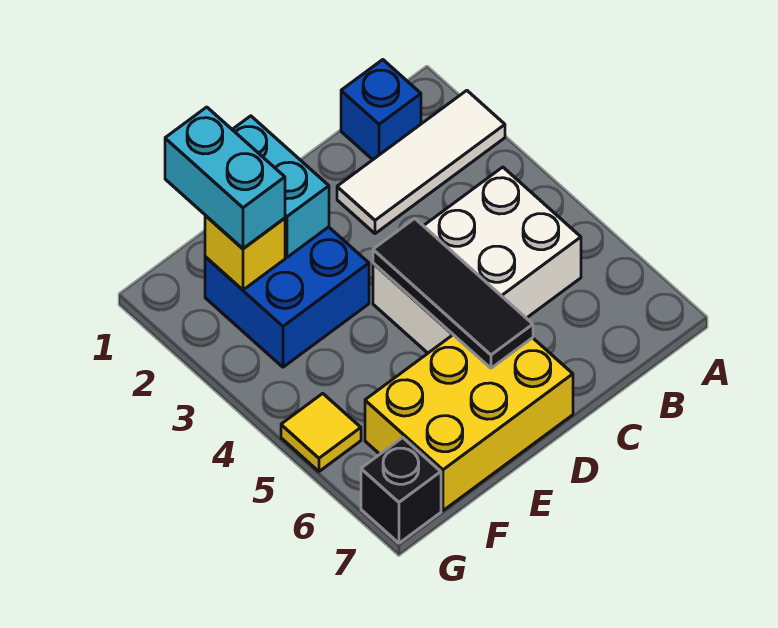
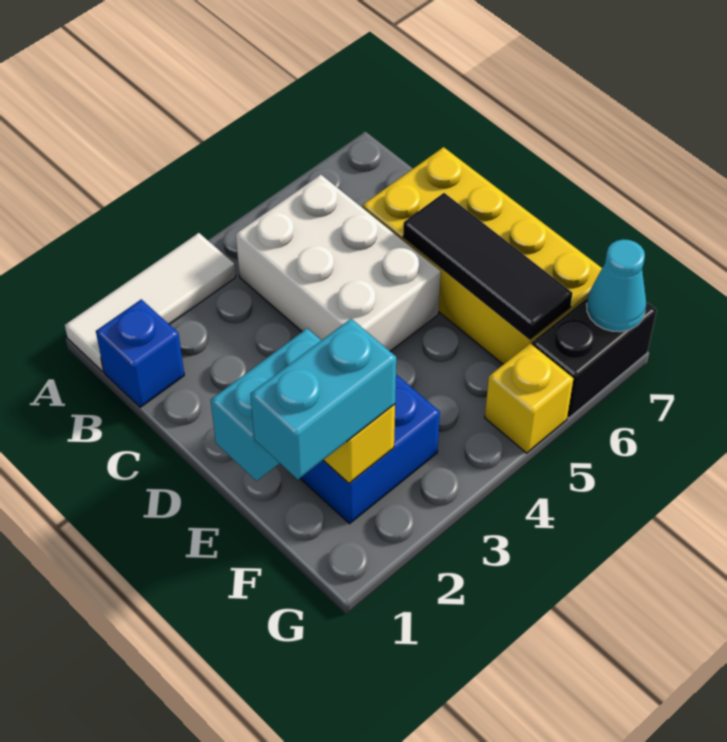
white tile A2:C2 level 1 -> white tile A1:A3 level 1
black tile D4:D6 level 2 -> black tile D6:F6 level 2
yellow brick D6:F7 level 1 -> yellow brick C6:F7 level 1
yellow tile G5 level 1 -> yellow brick G5 level 1
black brick G7 level 1 -> black brick G6:G7 level 1
none -> cyan cone G7 level 2

